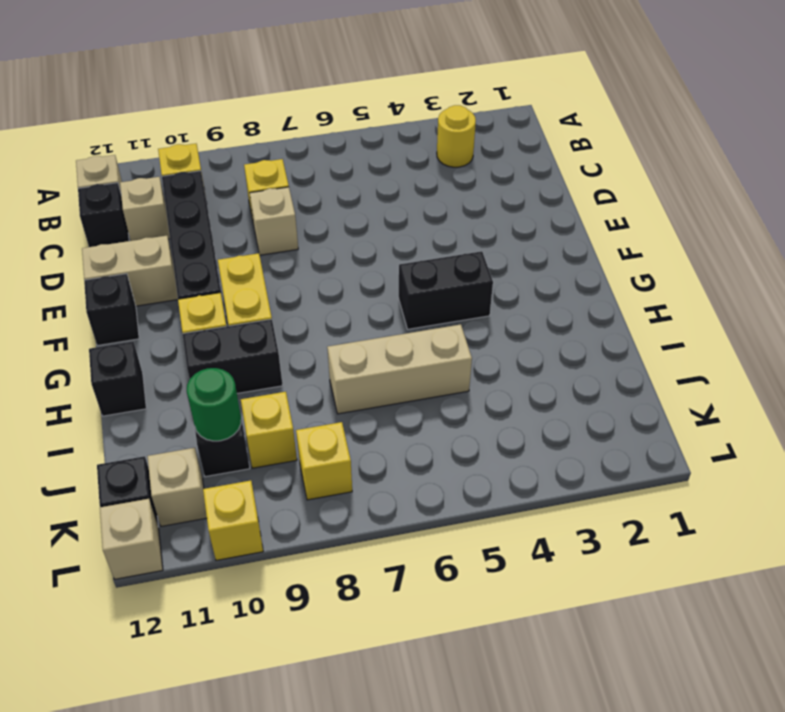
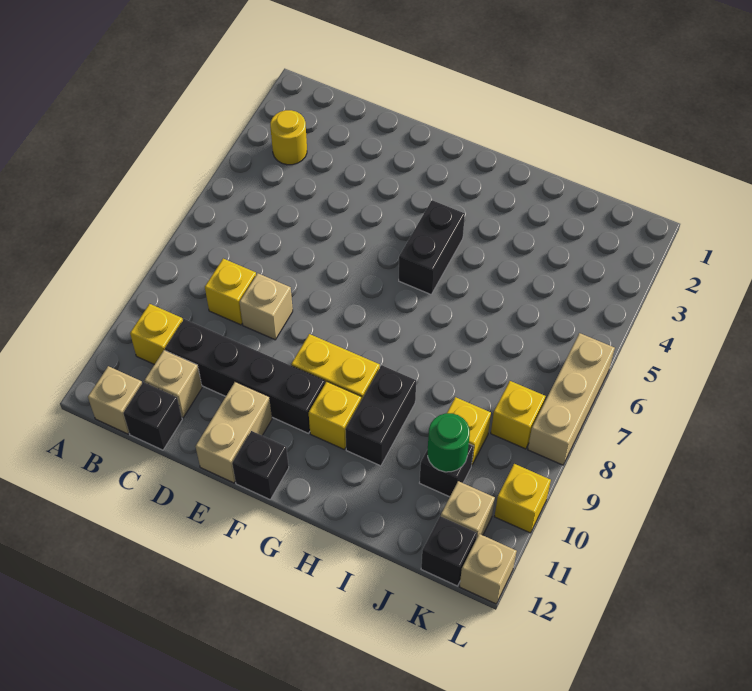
black brick H12 level 1 -> none
tan brick I5:I7 level 1 -> tan brick L6:L8 level 1

